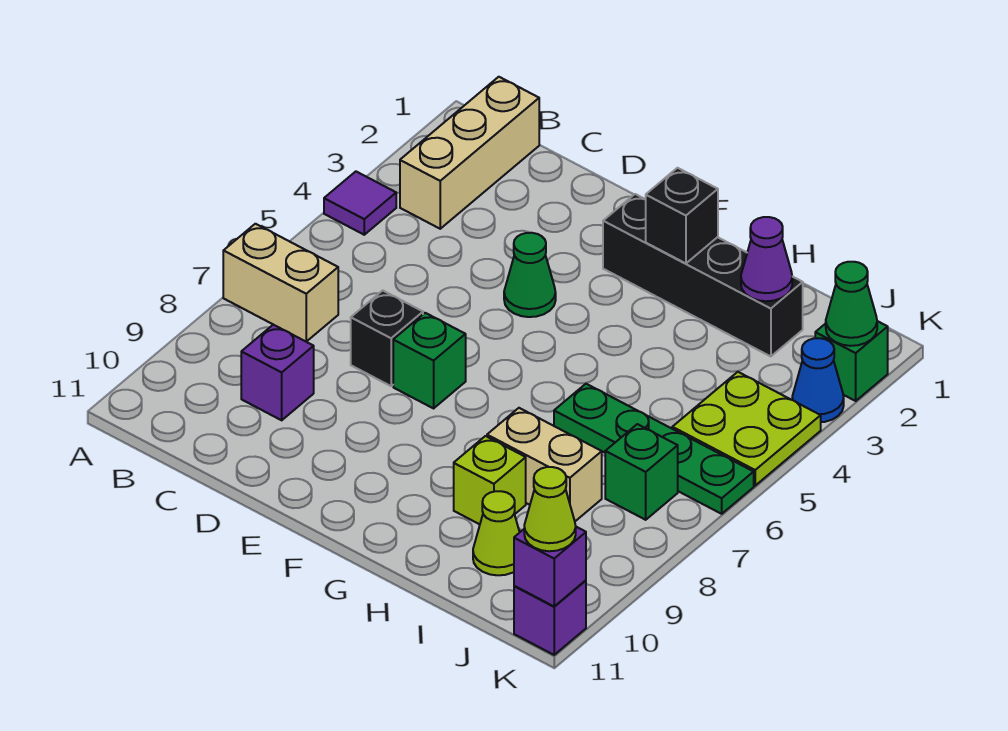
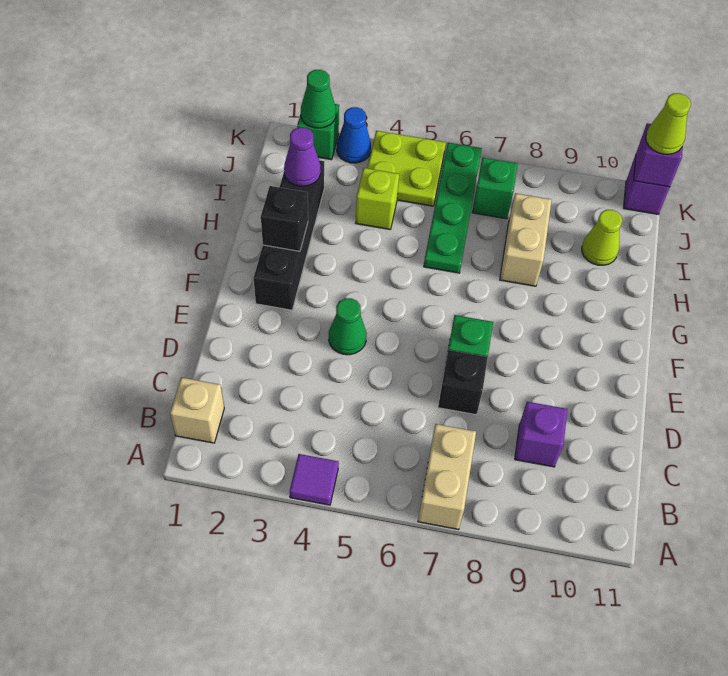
tan brick B1:B3 level 1 -> tan brick B1 level 1
lime brick H9 level 1 -> lime brick I4 level 1

